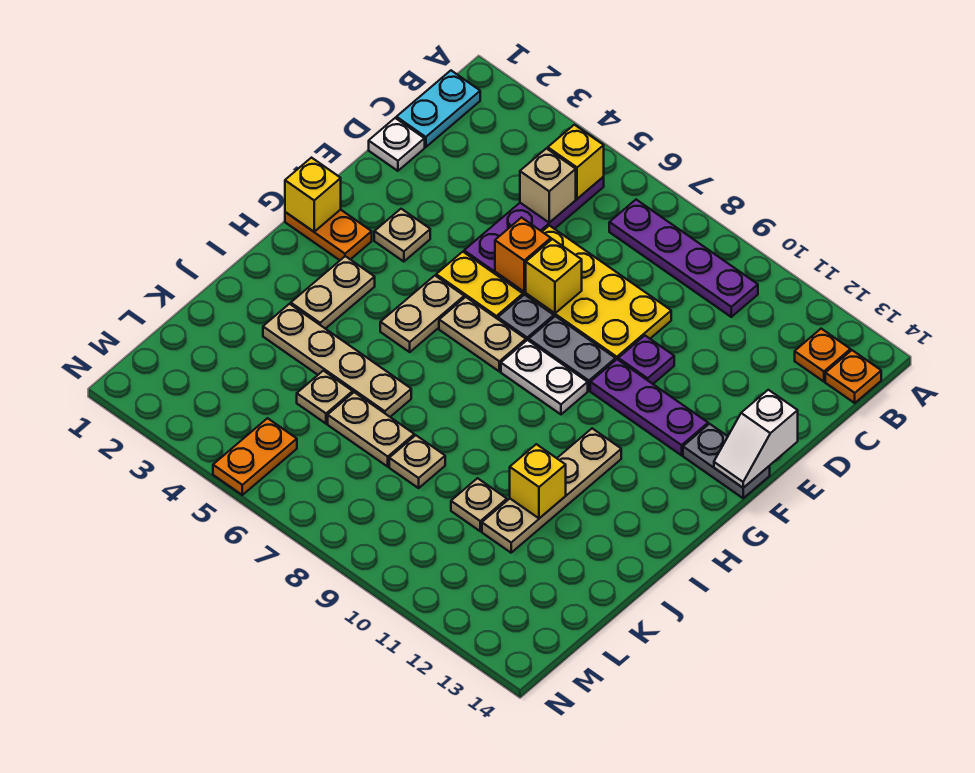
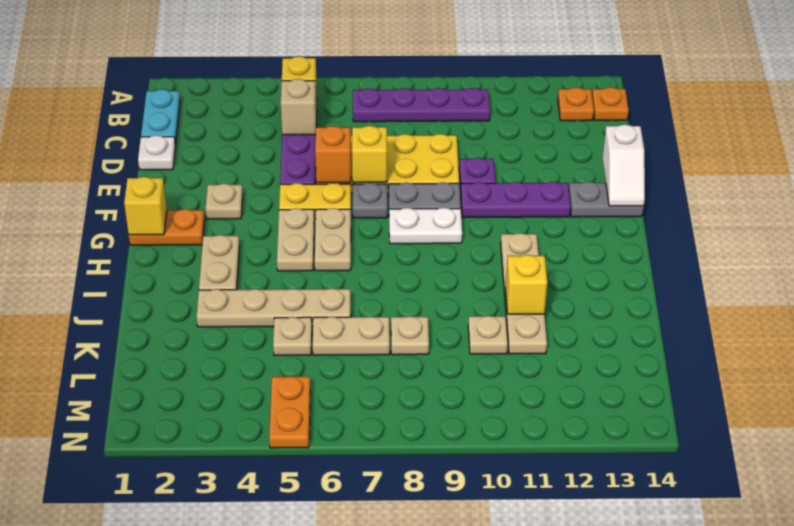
tan plate G6:G7 level 1 -> tan plate G6:H6 level 1

